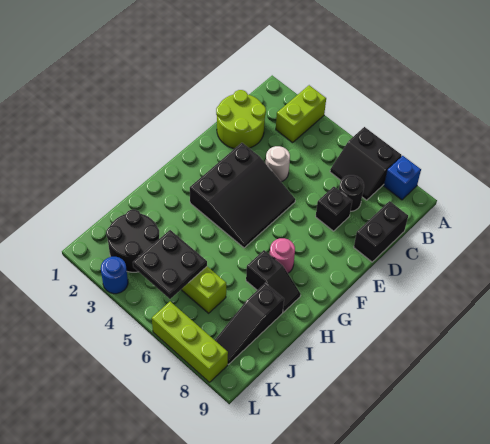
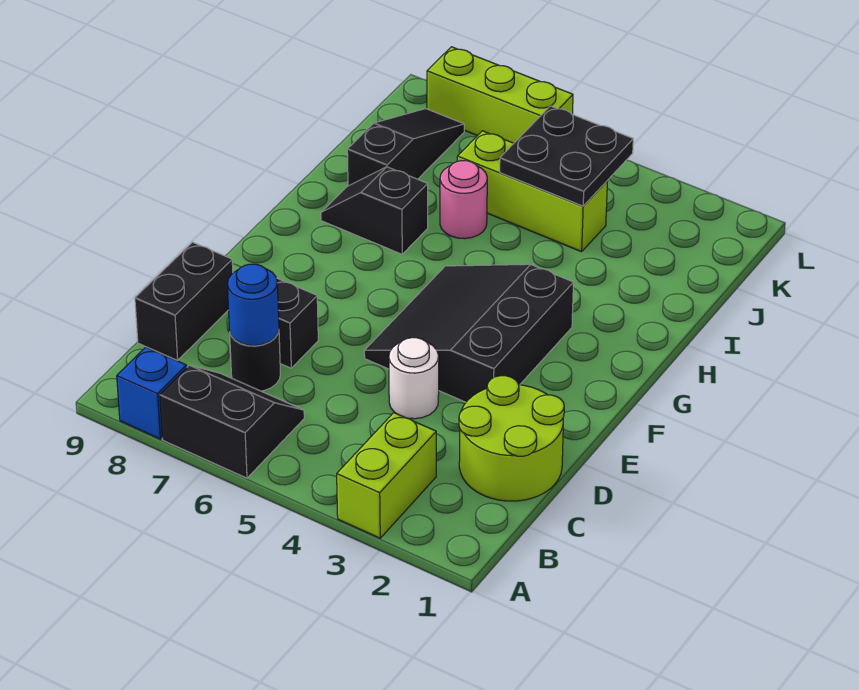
pink round brick G7 level 1 -> pink round brick I6 level 1
black round brick J2:K3 level 1 -> none
blue round brick L3 level 1 -> blue round brick C7 level 2

